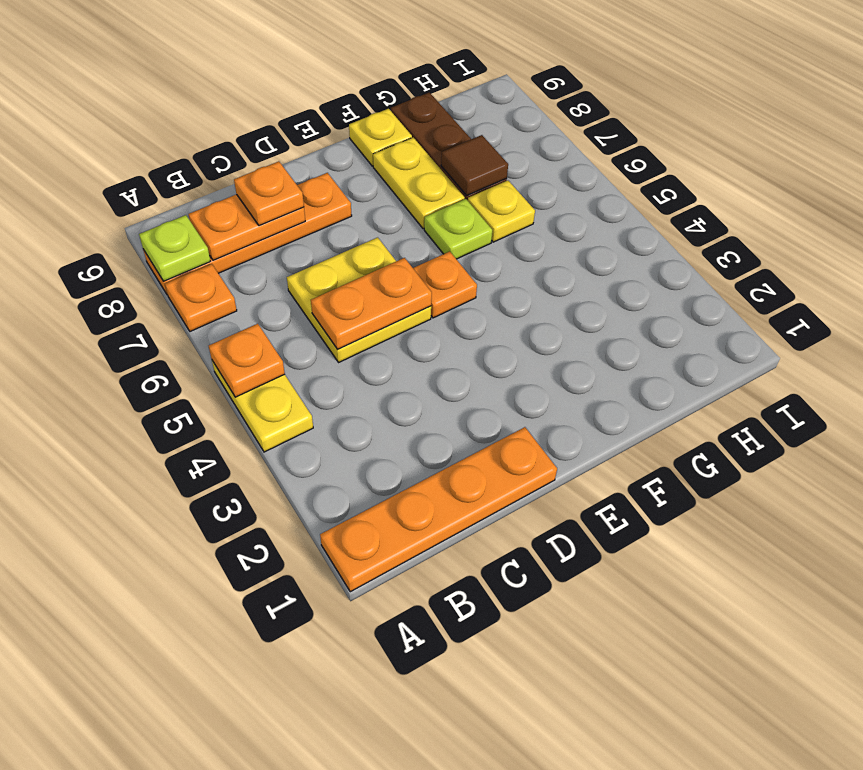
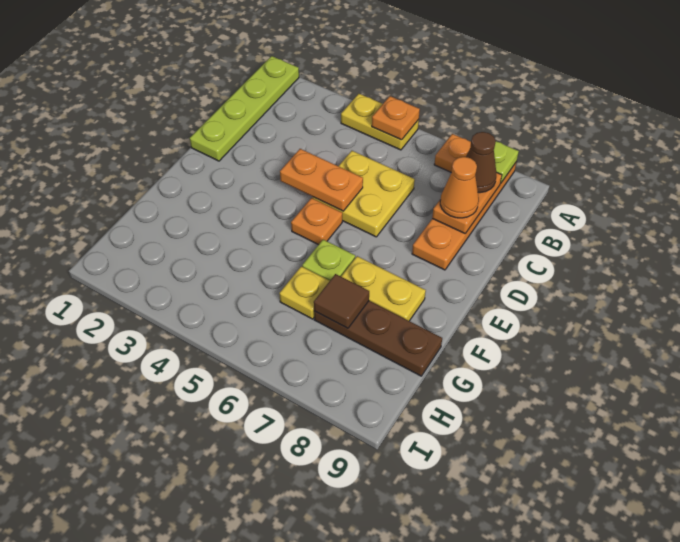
orange plate A1:D1 level 1 -> lime plate A1:D1 level 1
none -> brown cone B8 level 3
orange plate C5:D5 level 2 -> orange plate D4:D5 level 2
orange plate C8 level 3 -> orange cone C8 level 3
yellow plate F9 level 1 -> none

